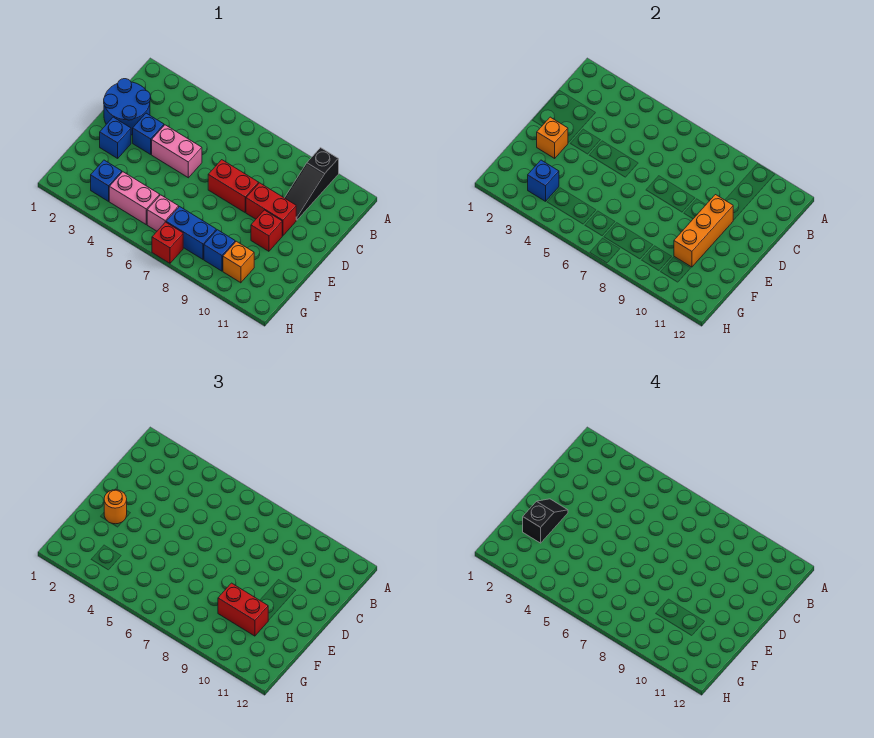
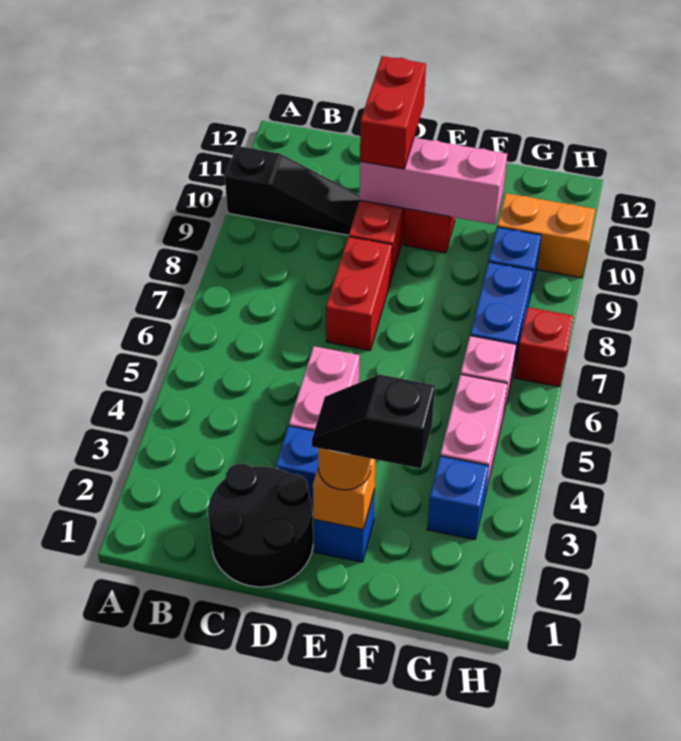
blue round brick C1:D2 level 1 -> black round brick C1:D2 level 1
orange brick D10:F10 level 2 -> pink brick D10:F10 level 2
red brick F9:F10 level 3 -> red brick D10:D11 level 3
blue brick G3 level 2 -> none
orange brick G10 level 1 -> orange brick G10:H10 level 1

